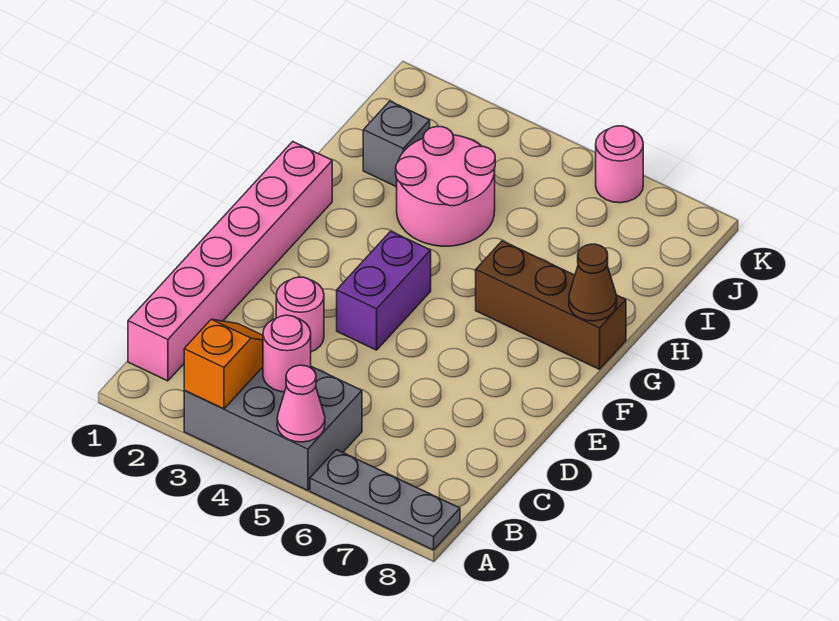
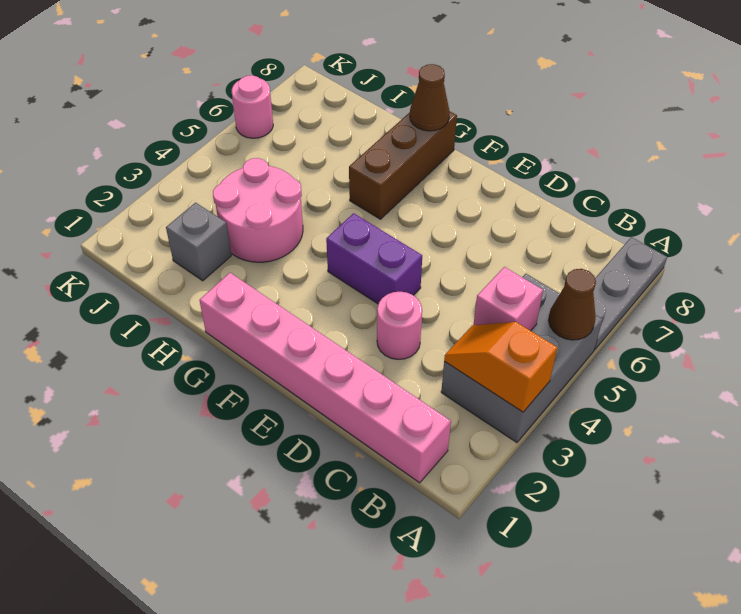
pink cone A5 level 2 -> brown cone A5 level 2
pink round brick B4 level 2 -> pink brick B4 level 2

